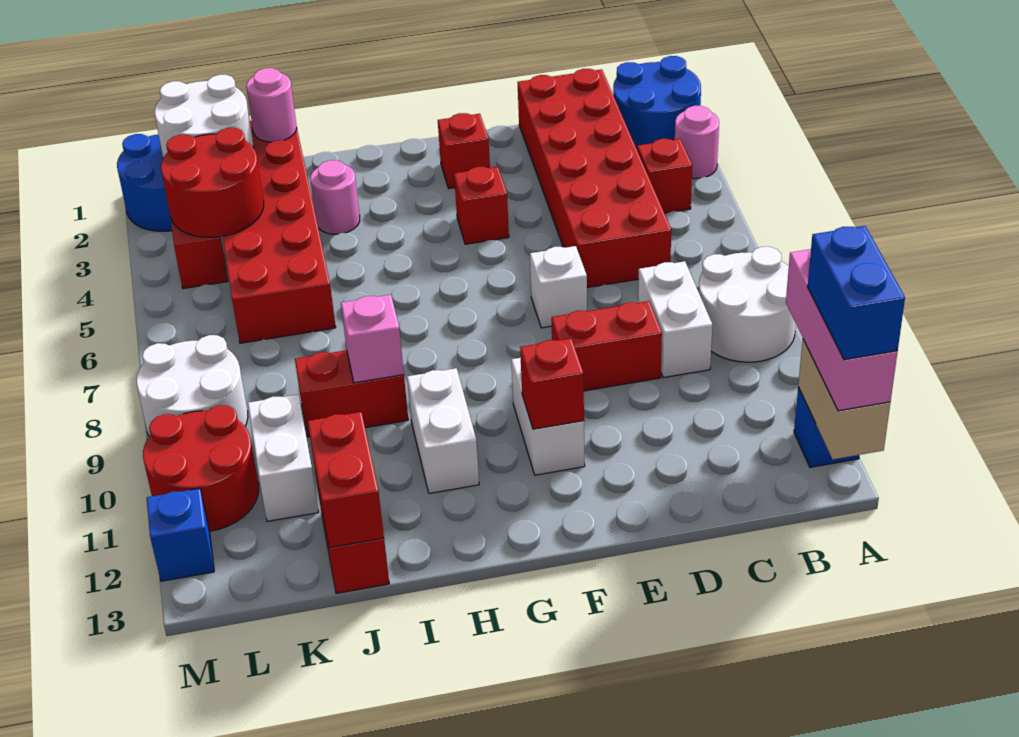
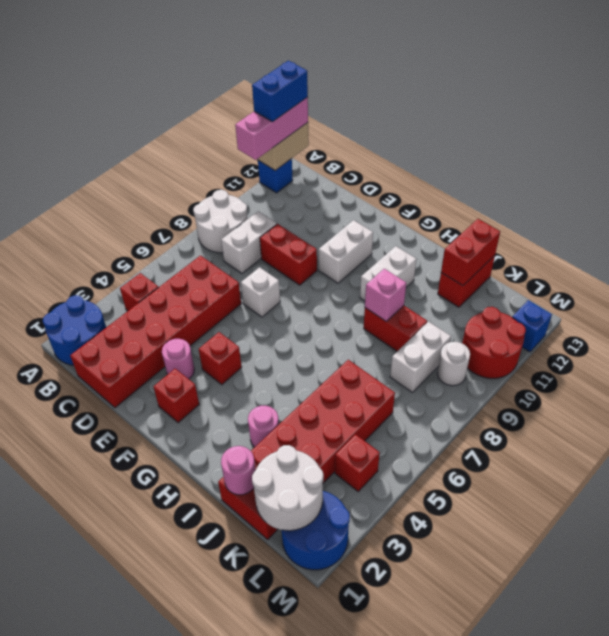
pink round brick A3 level 1 -> pink round brick E3 level 1
red brick F11 level 2 -> none
red round brick K3:L4 level 2 -> none
white brick K10:K11 level 1 -> white brick K8:K9 level 1
white round brick L8:M9 level 1 -> white round brick L9 level 1

